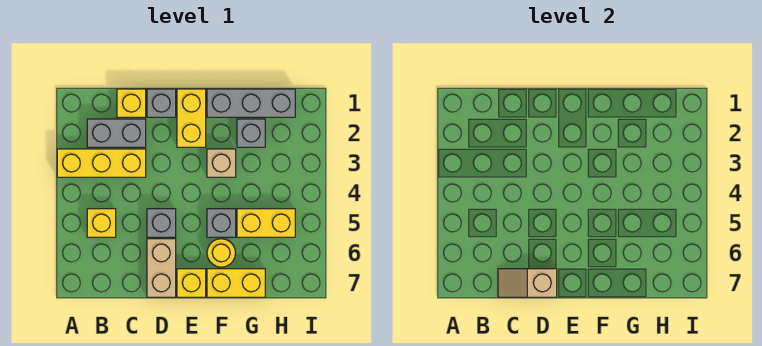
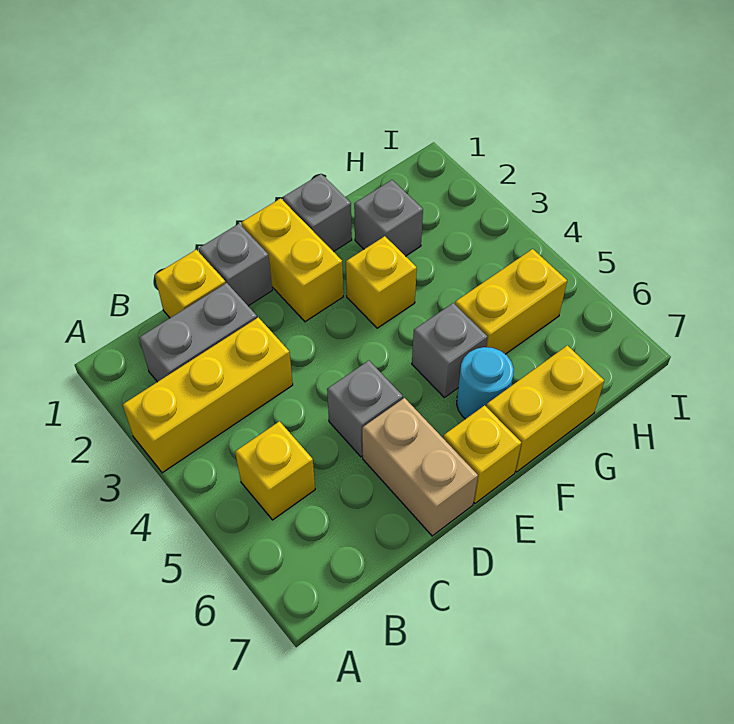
tan slope C7:D7 level 2 top D -> none
grey brick F1:H1 level 1 -> grey brick F1 level 1
tan brick F3 level 1 -> yellow brick F3 level 1
yellow round brick F6 level 1 -> cyan round brick F6 level 1

